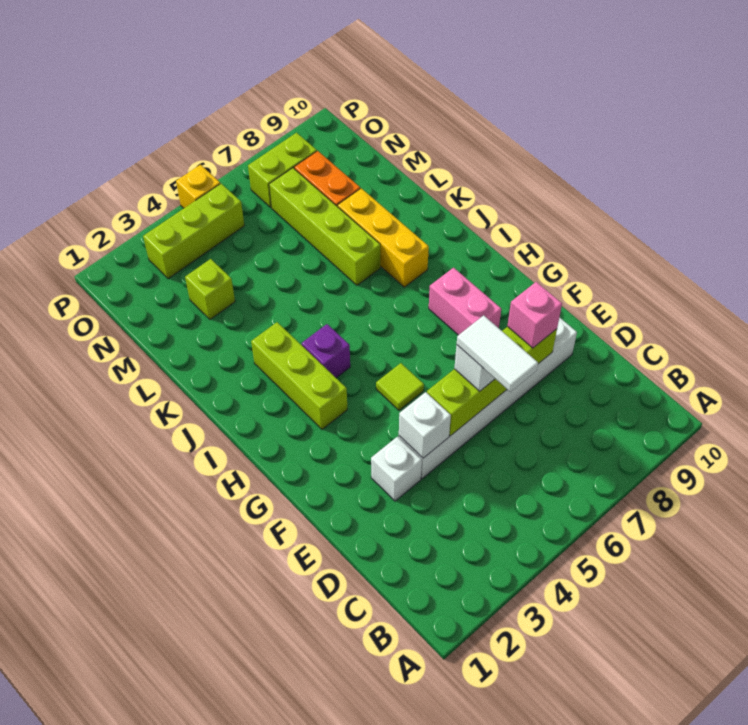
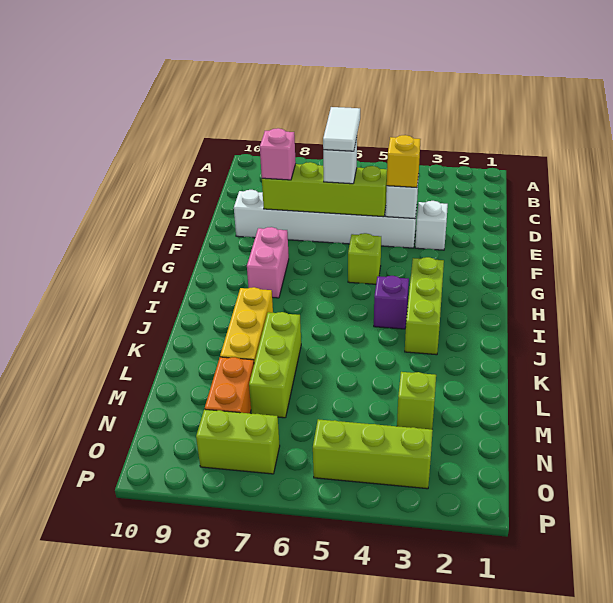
lime tile G5 level 1 -> lime brick G5 level 1
lime brick K7:N7 level 1 -> lime brick K7:M7 level 1
yellow brick P5 level 1 -> yellow brick E4 level 3

